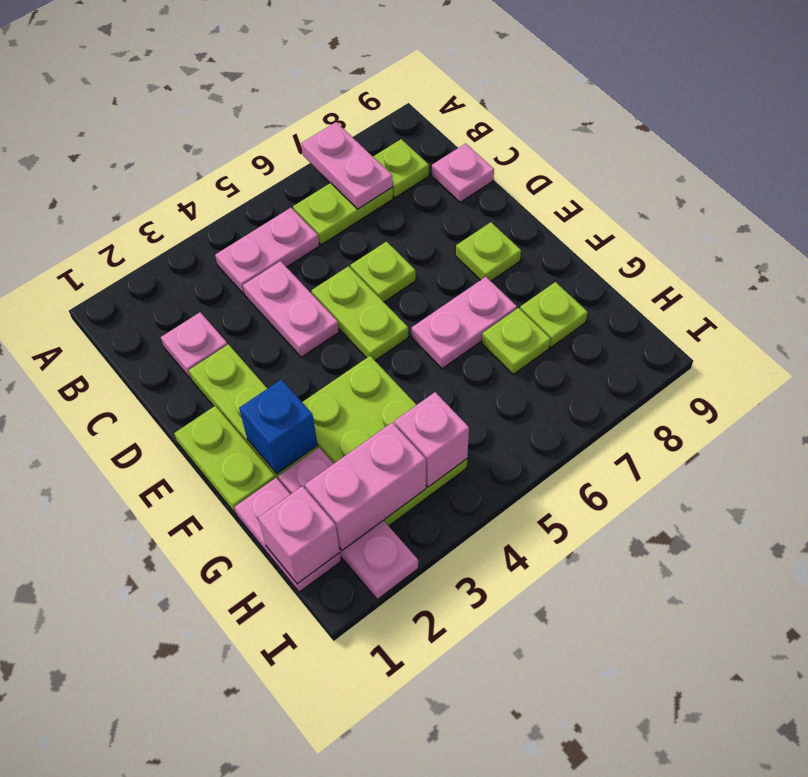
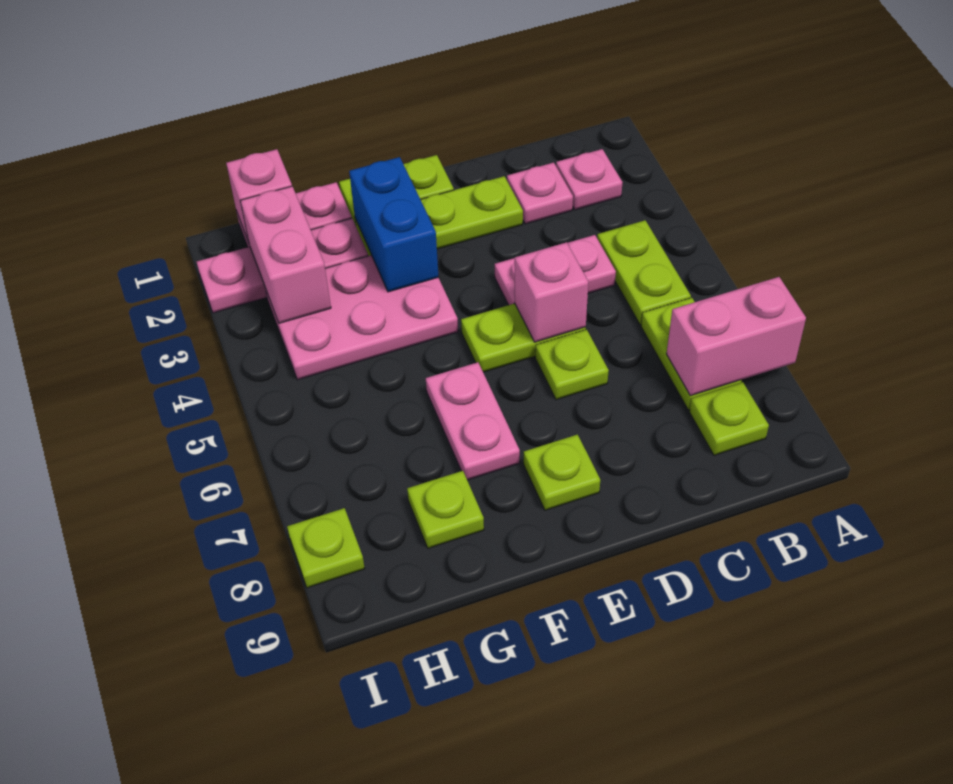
pink plate A7:B7 level 2 -> pink brick A7:B7 level 2
pink plate B4:B5 level 1 -> lime plate B4:B5 level 1
pink plate C9 level 1 -> pink plate B2 level 1
blue brick F2 level 2 -> blue brick F2:F3 level 2
lime plate F3:H4 level 1 -> pink plate F3:H4 level 1
lime plate G7 level 1 -> lime plate I8 level 1
pink brick H4 level 2 -> pink brick D5 level 2

